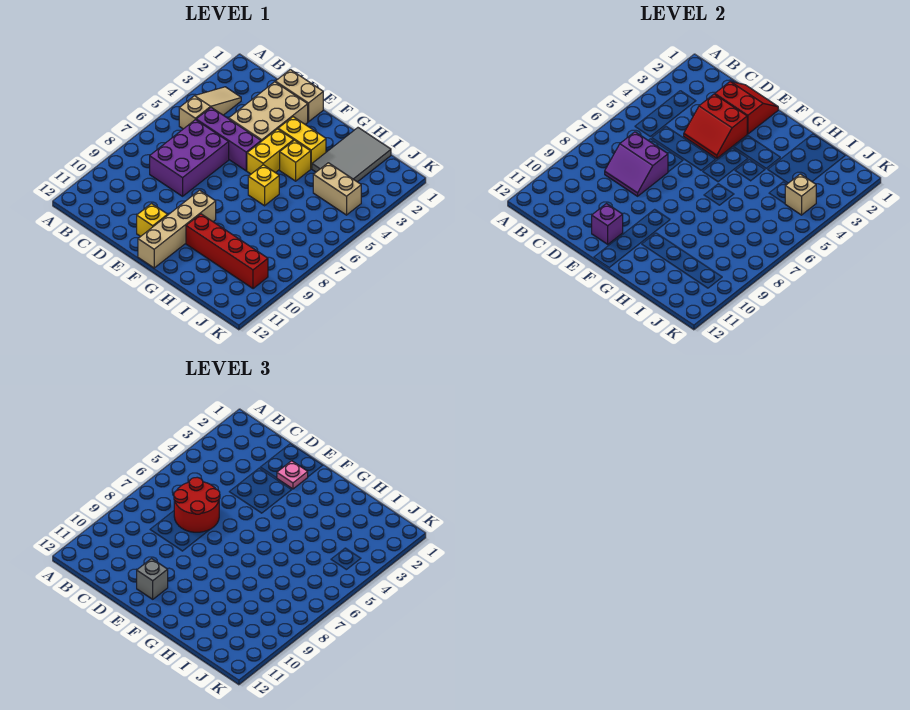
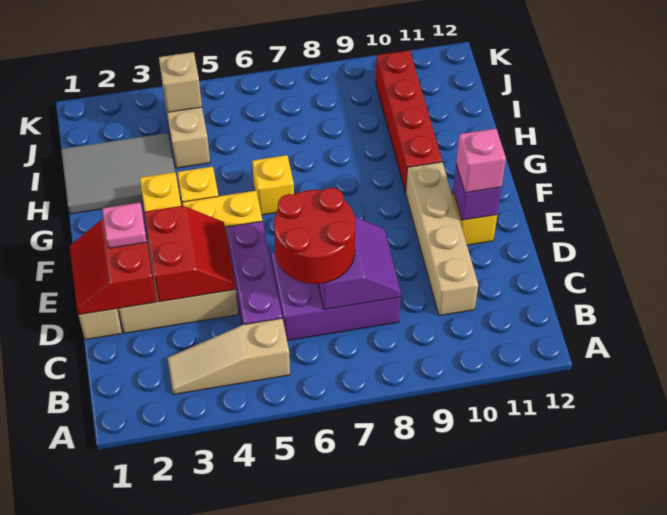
grey brick E11 level 3 -> pink brick E11 level 3
tan brick F9:F12 level 1 -> tan brick C10:F10 level 1

